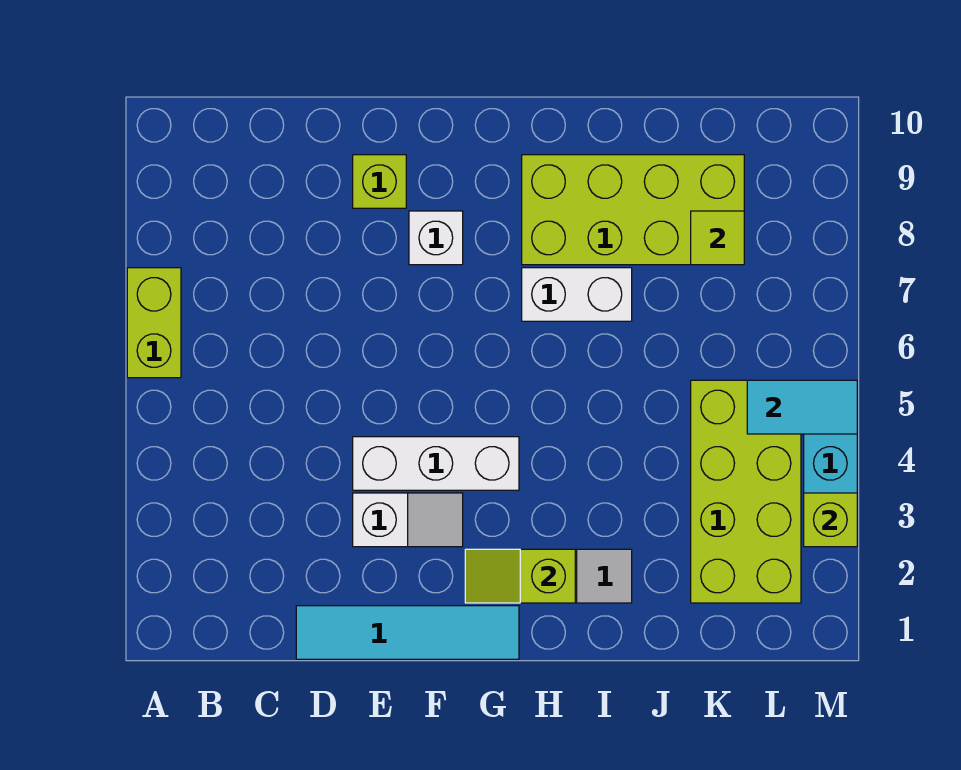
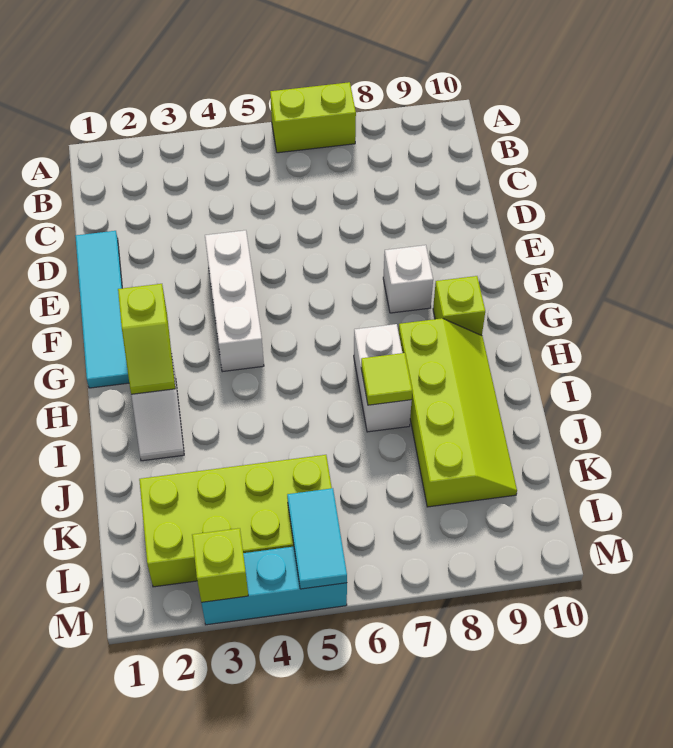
white slope E3:F3 level 1 top E -> none
lime brick E9 level 1 -> lime brick G9 level 1
lime slope G2:H2 level 2 top H -> lime slope G2:H2 level 2 top G
lime brick H8:K9 level 1 -> lime slope H8:K9 level 1 top 8
lime tile K8 level 2 -> lime tile I7 level 2

